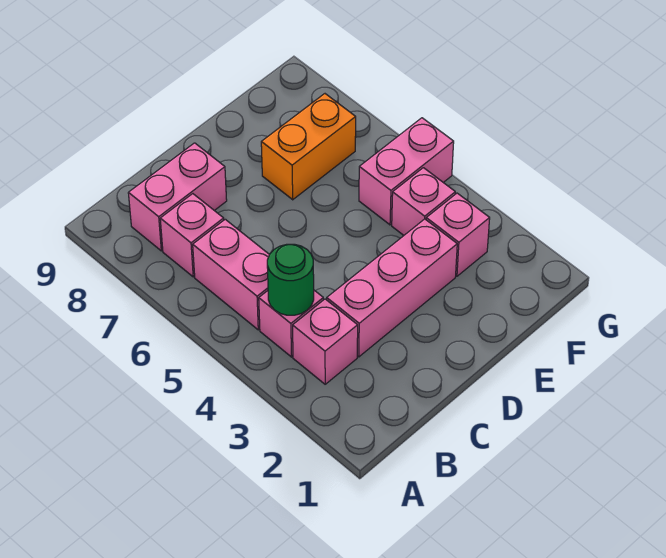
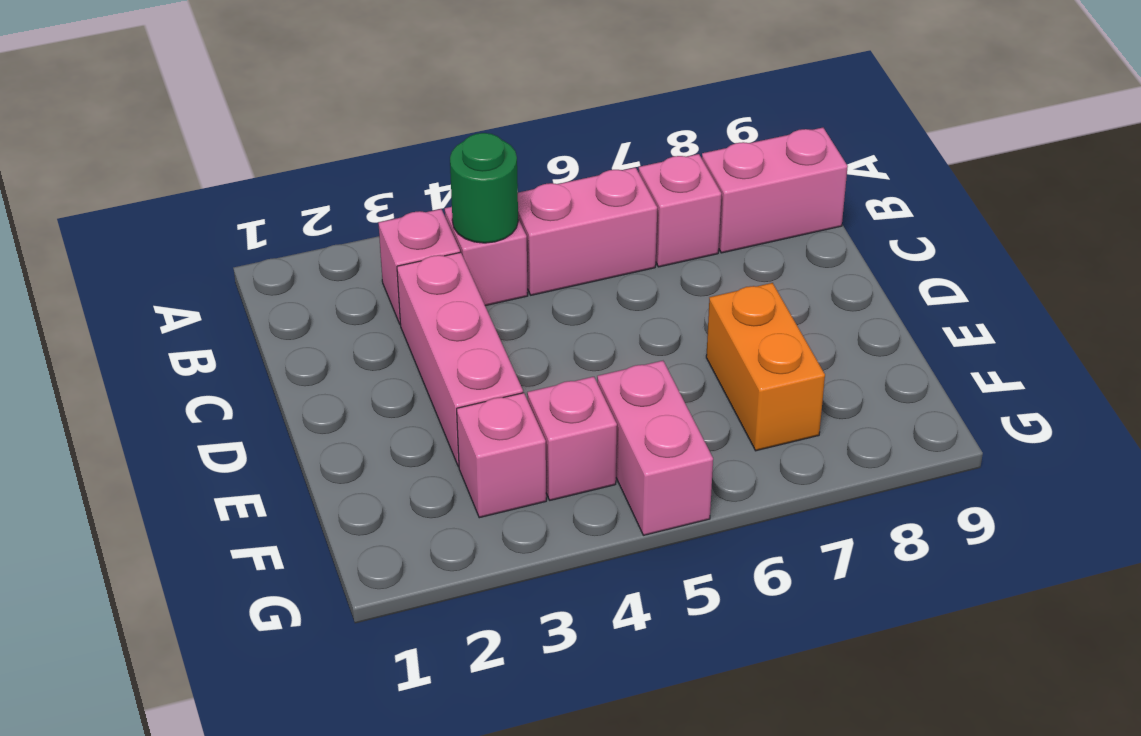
pink brick B8:C8 level 1 -> pink brick B8:B9 level 1

